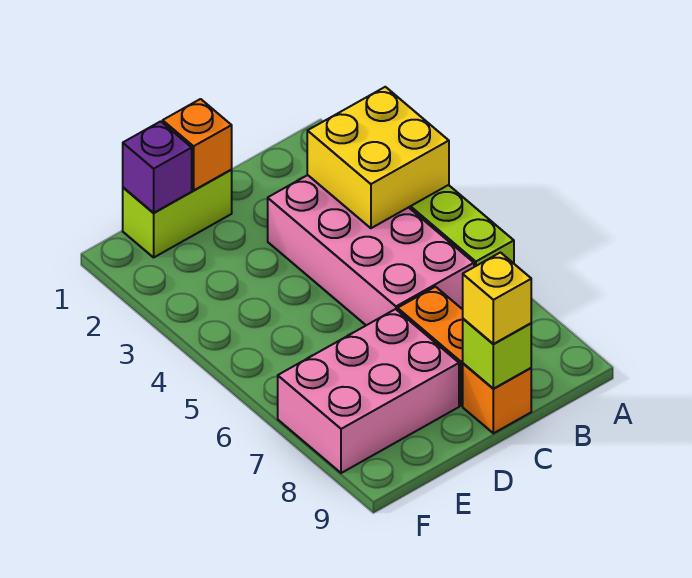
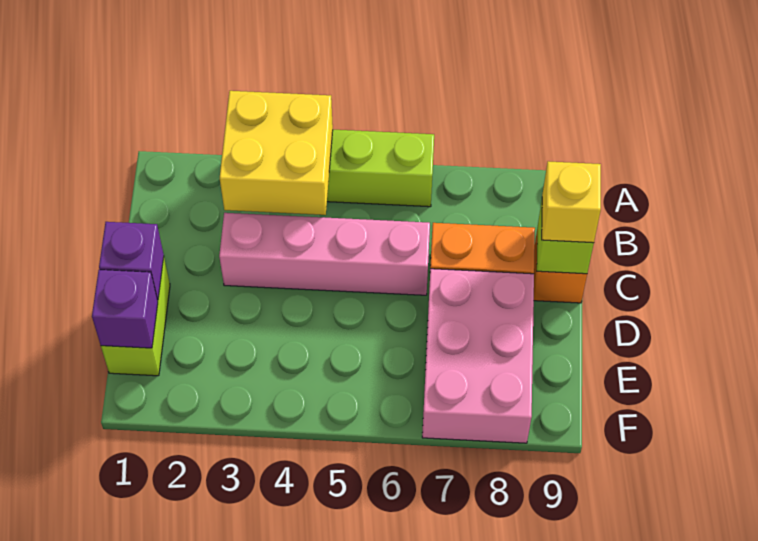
pink brick B3:C6 level 1 -> pink brick C3:C6 level 1
orange brick D1 level 2 -> purple brick D1 level 2

